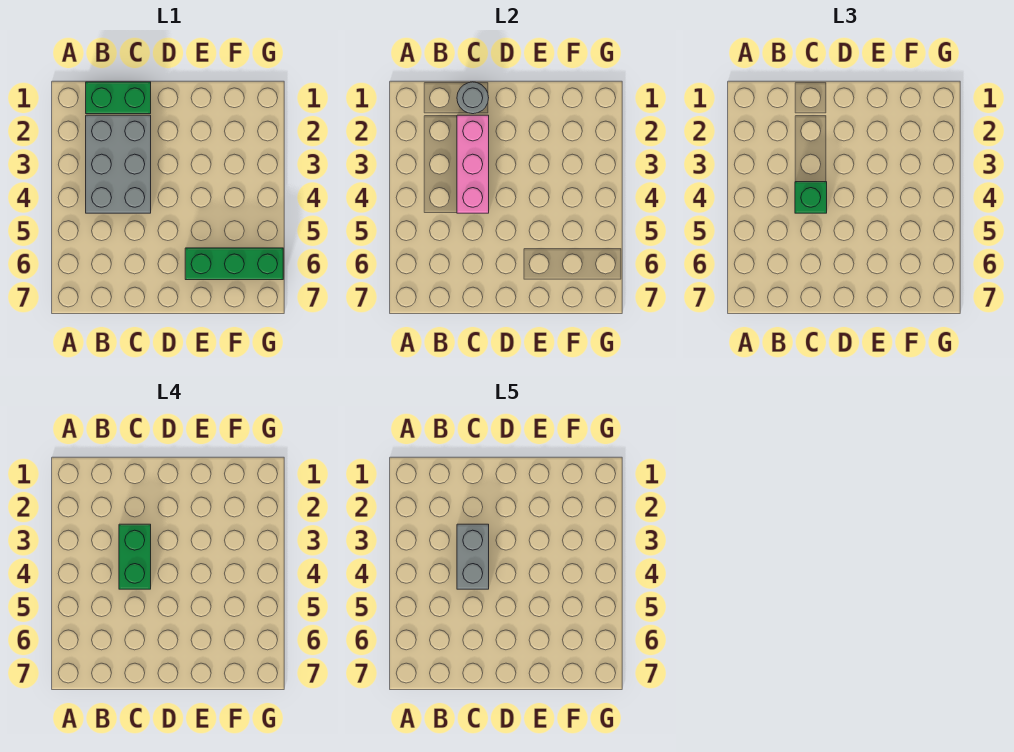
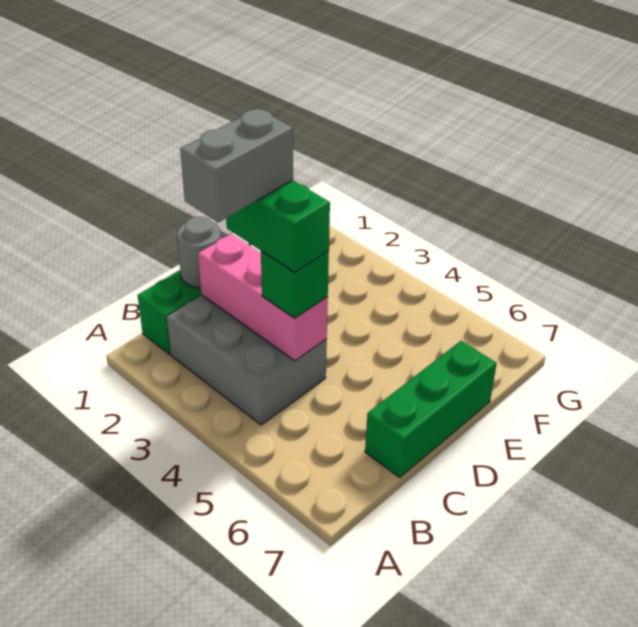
grey brick C3:C4 level 5 -> grey brick B3:C3 level 5
green brick E6:G6 level 1 -> green brick C7:E7 level 1

